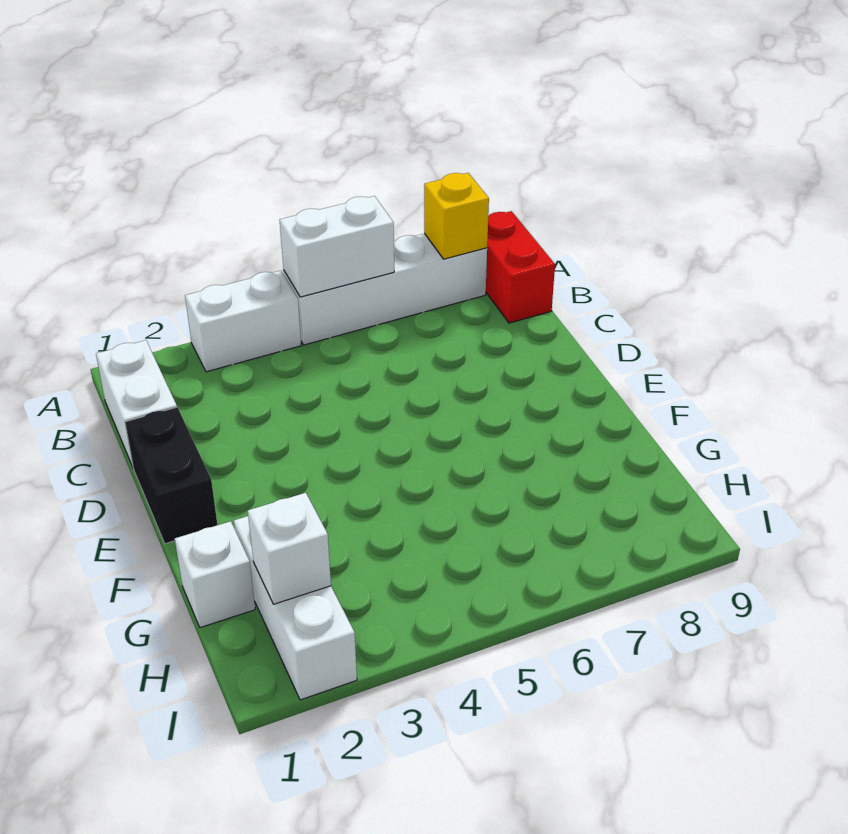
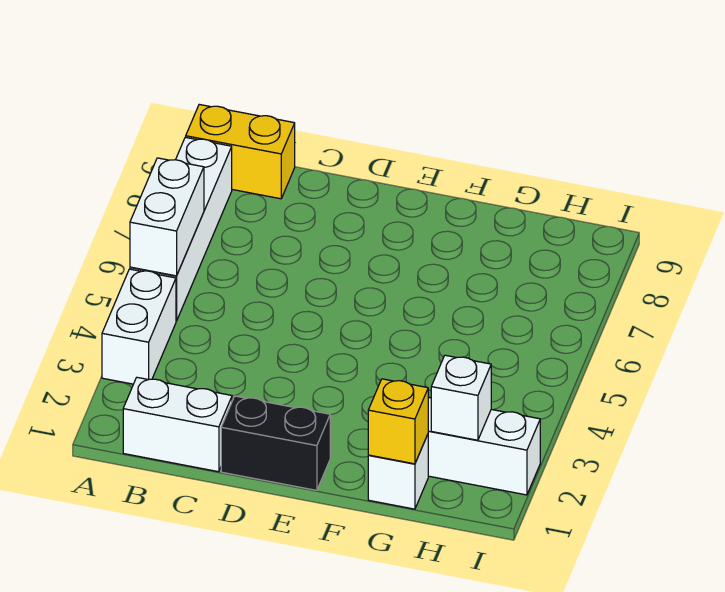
yellow brick A8 level 2 -> yellow brick G1 level 2
red brick A9:B9 level 1 -> yellow brick A9:B9 level 1

